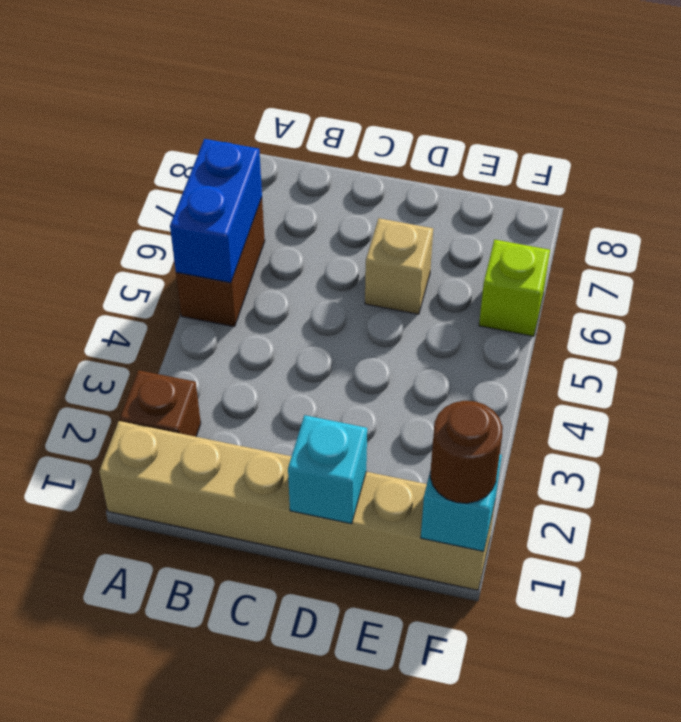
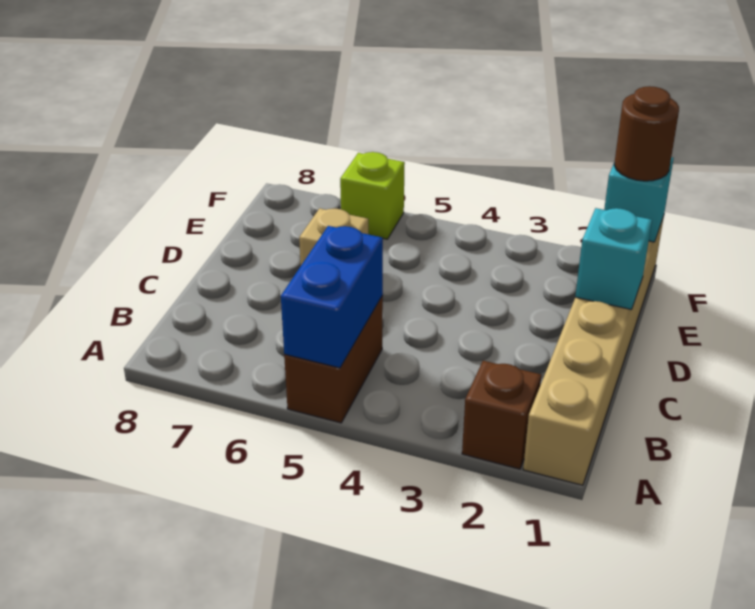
brown brick A5:A6 level 1 -> brown brick A5:B5 level 1
blue brick A5:A6 level 2 -> blue brick A5:B5 level 2

